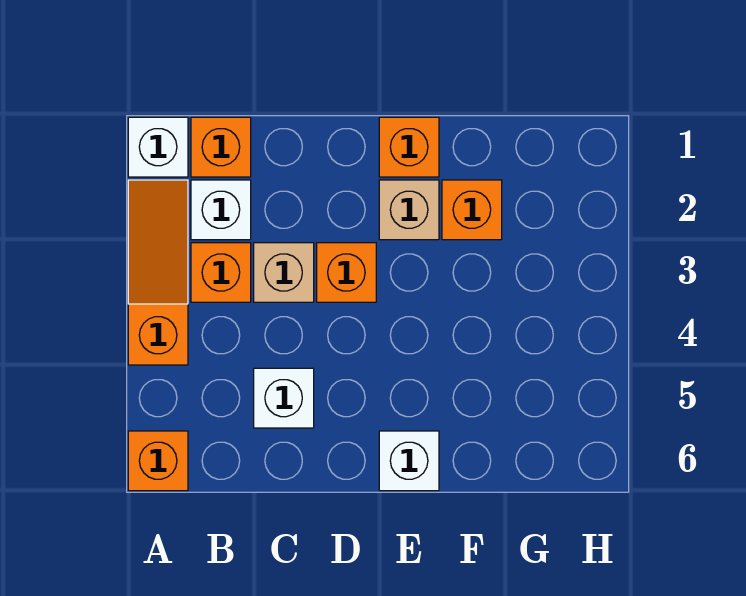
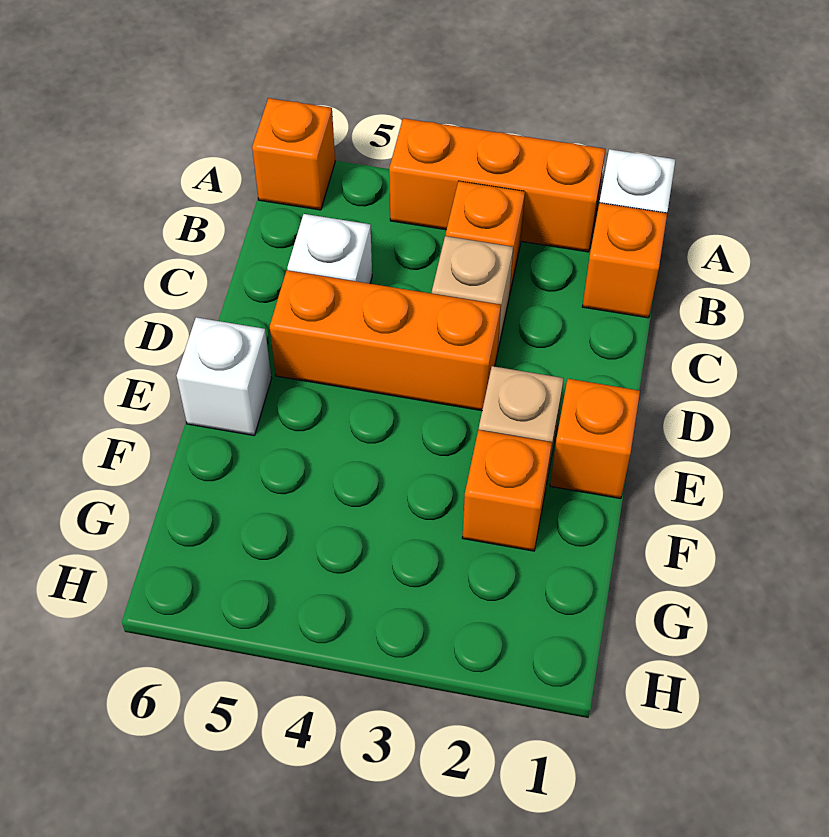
orange slope A2:A4 level 1 top 4 -> orange brick A2:A4 level 1
white brick B2 level 1 -> none
orange brick D3 level 1 -> orange brick D3:D5 level 1

